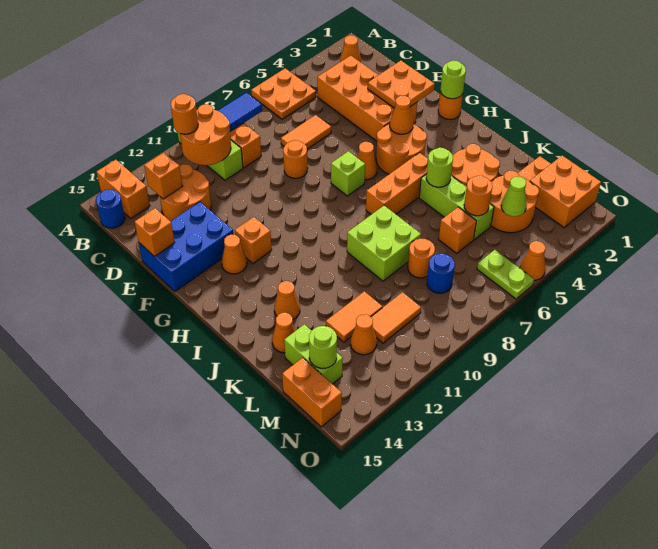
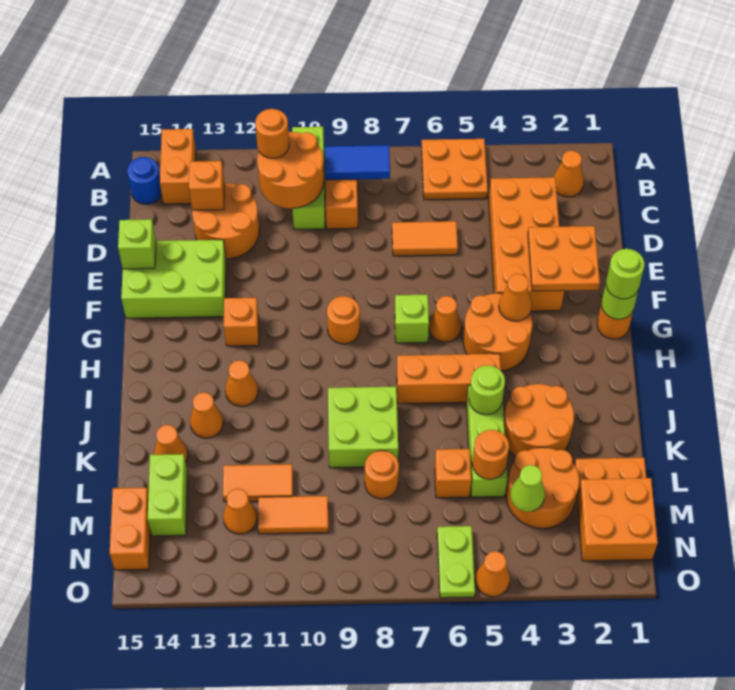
orange round brick E8 level 1 -> orange round brick G9 level 1
blue brick E13:F15 level 1 -> lime brick E13:F15 level 1
orange brick E15 level 2 -> lime brick E15 level 2
orange cone G13 level 1 -> orange cone I12 level 1
blue round brick M8 level 1 -> none
lime round brick M14 level 2 -> lime round brick G1 level 3

